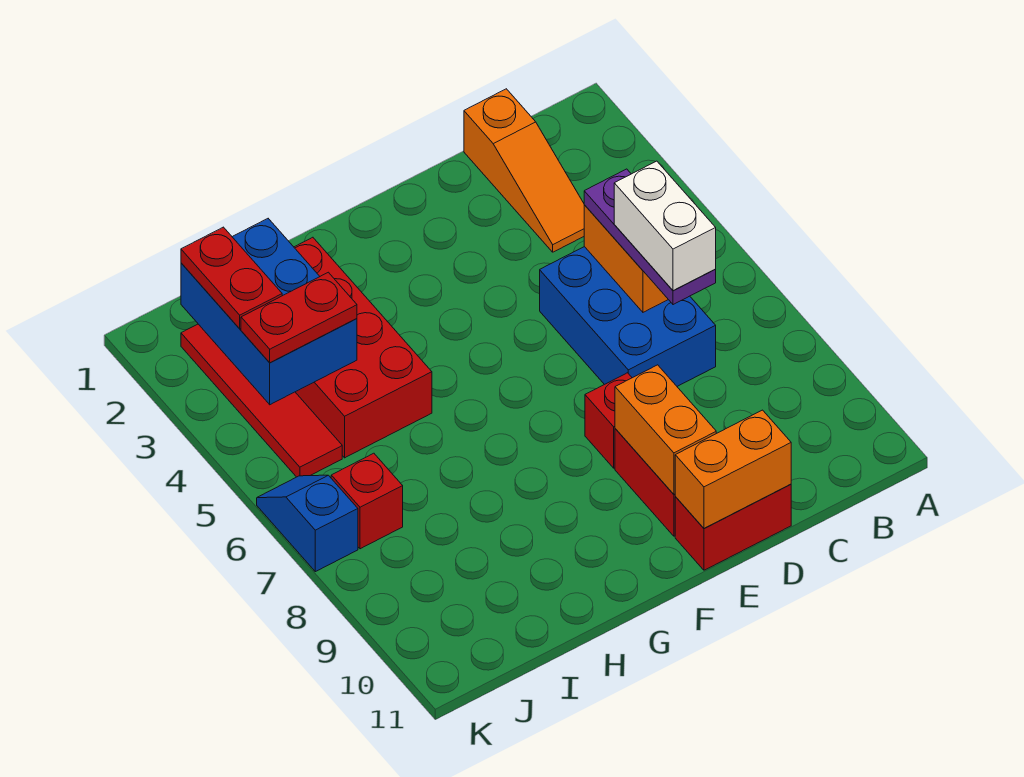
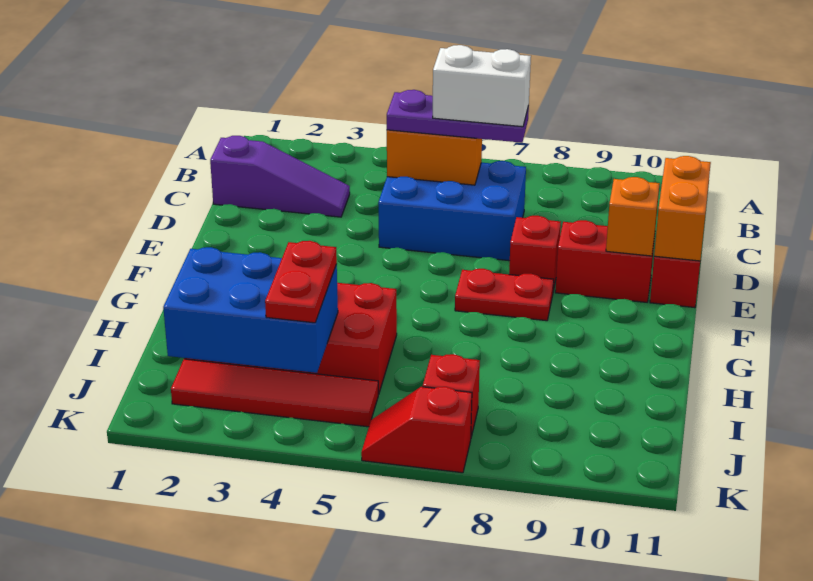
orange slope C1:C3 level 1 top 1 -> purple slope C1:C3 level 1 top 1
orange brick E9:E10 level 2 -> orange brick E10 level 2
red plate J2:J3 level 3 -> red plate F7:F8 level 1
blue slope K6:K7 level 1 top 7 -> red slope K6:K7 level 1 top 7

